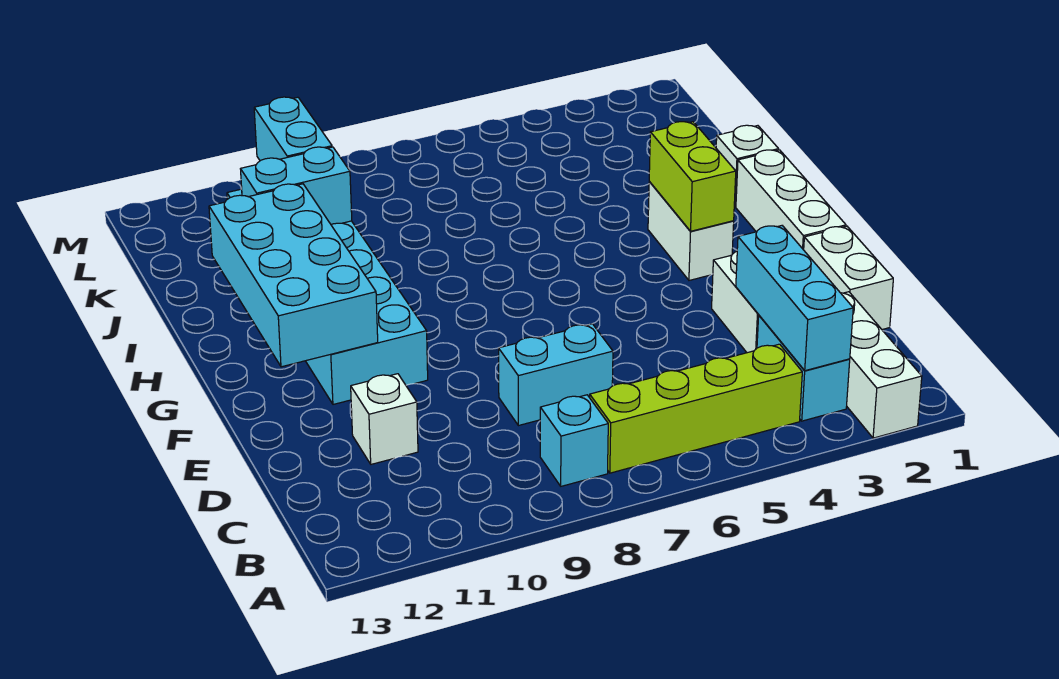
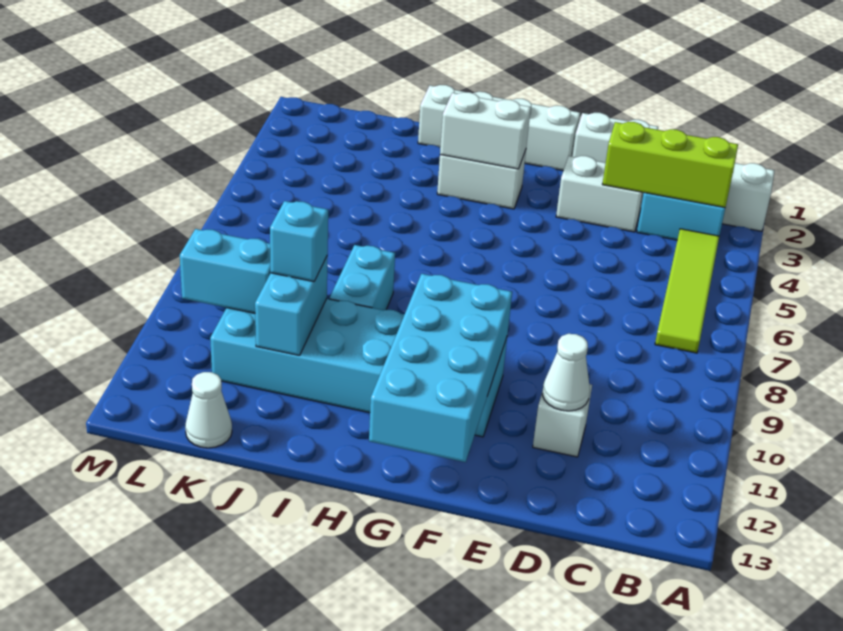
cyan brick B3:D3 level 2 -> lime brick B3:D3 level 2
lime brick B4:B7 level 1 -> lime tile B4:B7 level 1
cyan brick B8 level 1 -> cyan brick J10 level 3
cyan brick D7:D8 level 1 -> cyan brick I8:I9 level 1
none -> white cone D11 level 2
cyan brick F11:I12 level 2 -> cyan brick F10:G13 level 2
lime brick G3:H3 level 2 -> white brick G3:H3 level 2
none -> white cone K13 level 1

